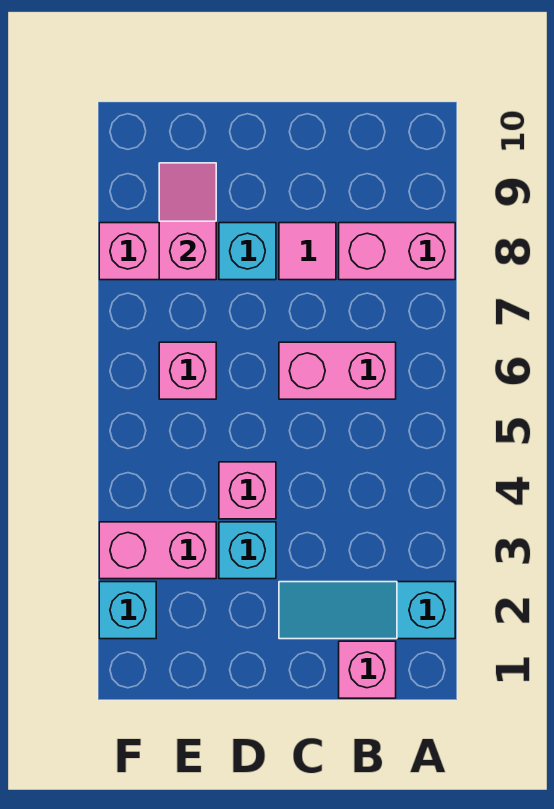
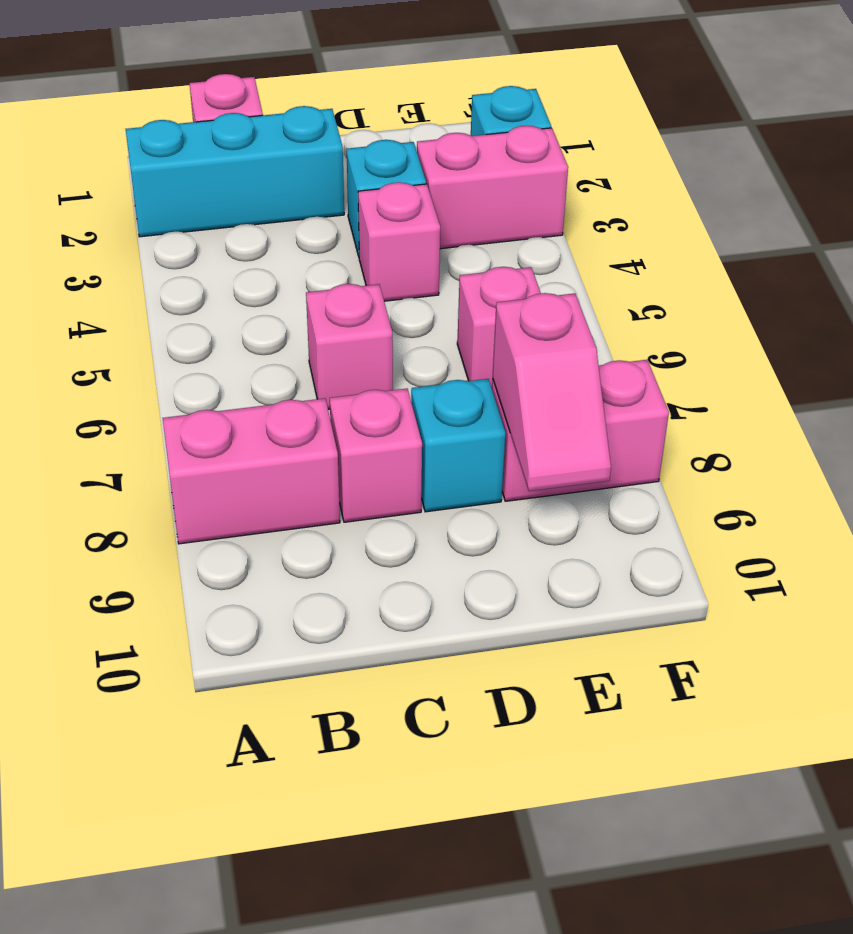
cyan slope A2:C2 level 1 top A -> cyan brick A2:C2 level 1
pink brick B6:C6 level 1 -> pink brick C6 level 1
pink tile C8 level 1 -> pink brick C8 level 1

